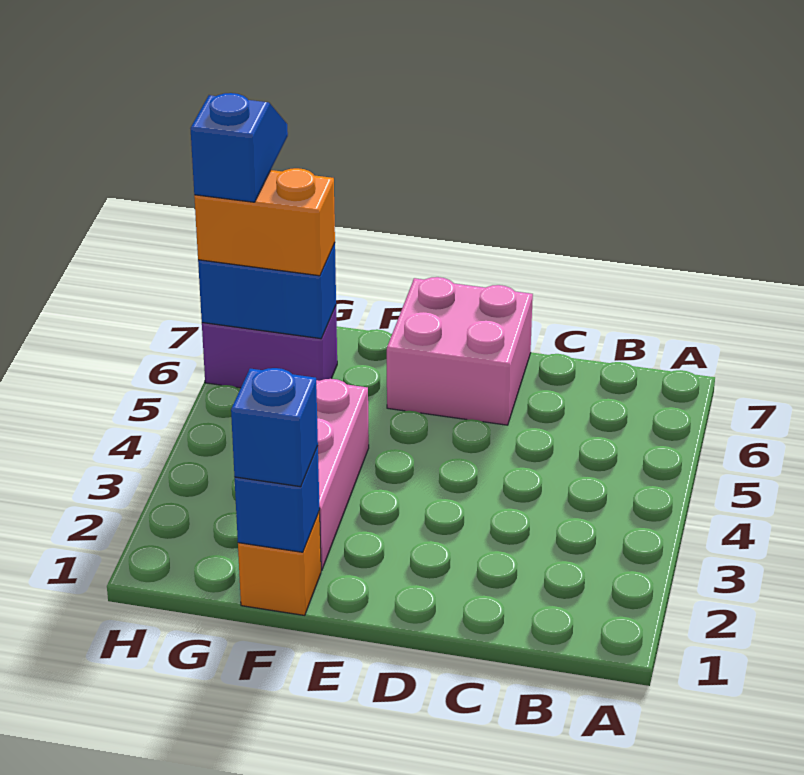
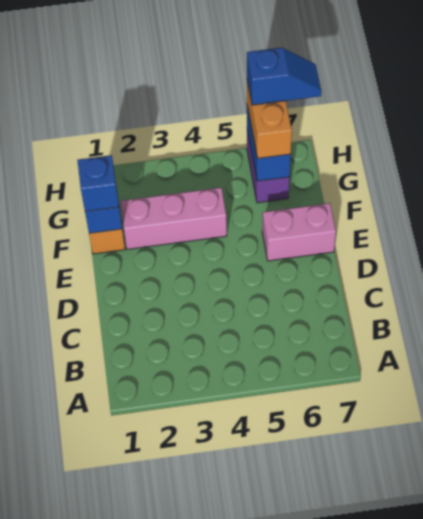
pink brick D6:E7 level 1 -> pink brick E6:E7 level 1

